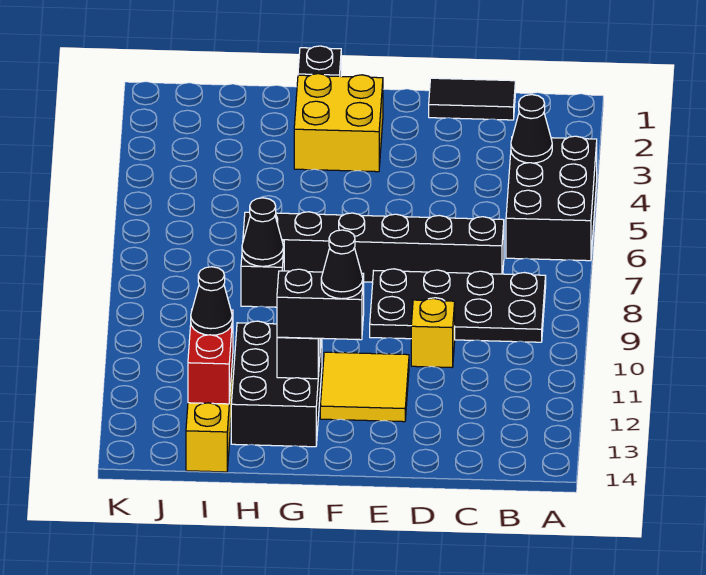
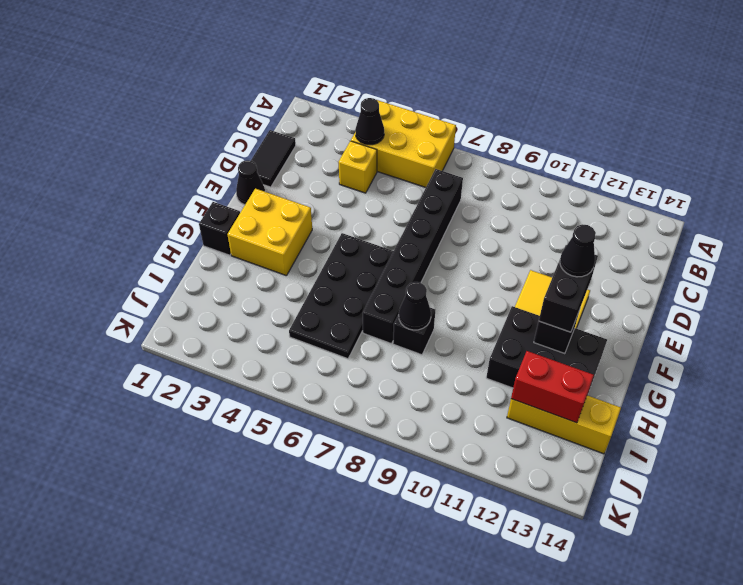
black brick A4:B6 level 1 -> yellow brick A4:B6 level 1
black plate B8:E9 level 1 -> black plate F5:I6 level 1
yellow brick D10 level 1 -> yellow brick C4 level 1
black cone I12 level 3 -> black cone E1 level 1

